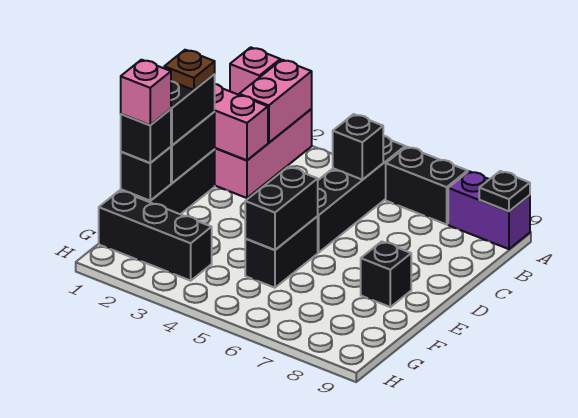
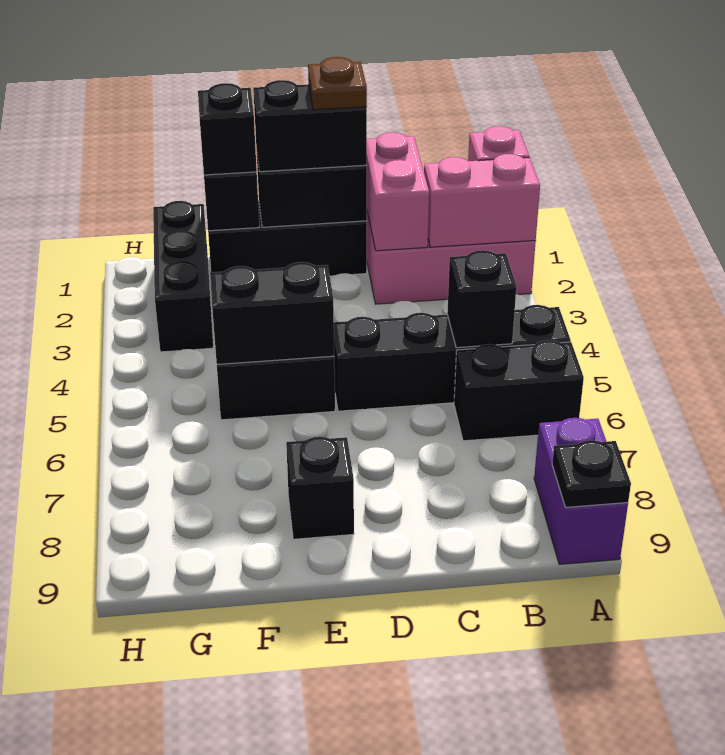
black brick A6:A7 level 1 -> black brick A6:B6 level 1
pink brick F1 level 4 -> none

